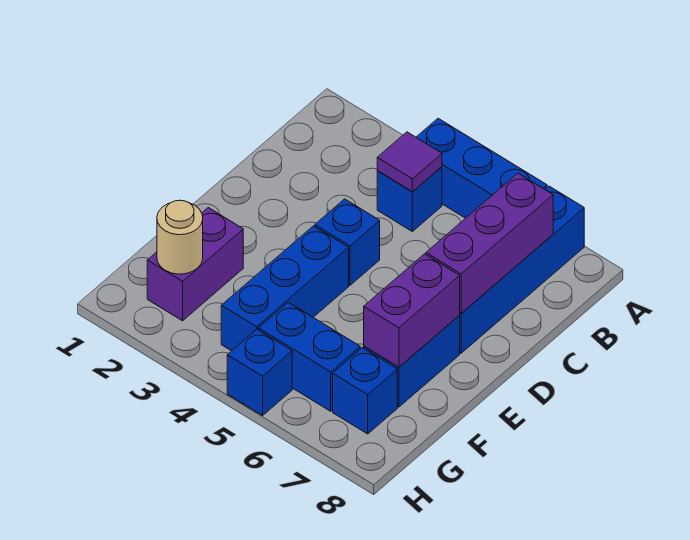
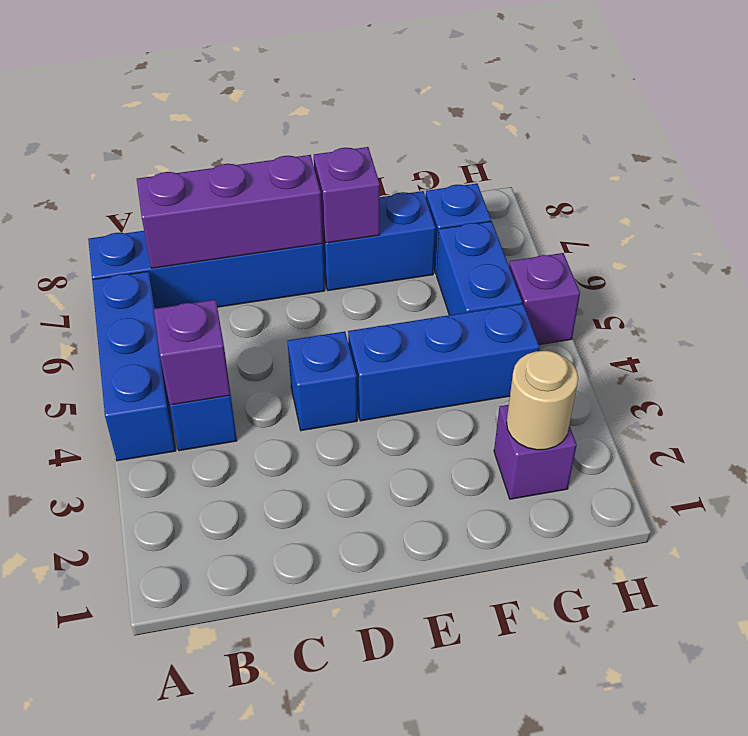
purple tile B4 level 2 -> purple brick B4 level 2
purple brick E7:F7 level 2 -> purple brick E7 level 2
purple brick F2:G2 level 1 -> purple brick G2 level 1
blue brick H5 level 1 -> purple brick H5 level 1

